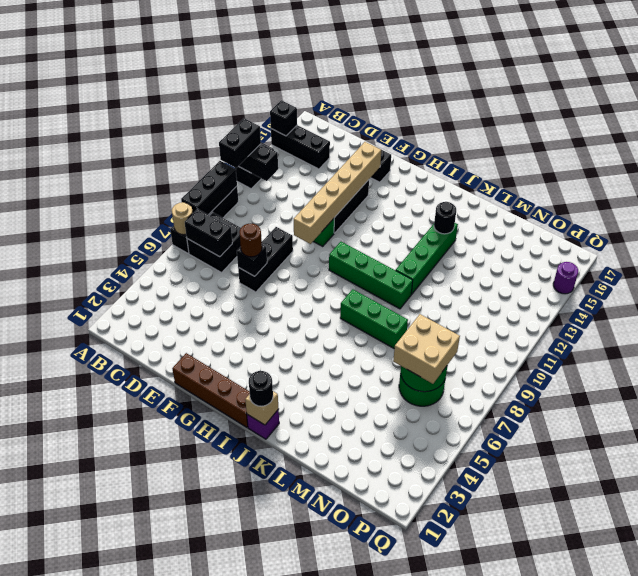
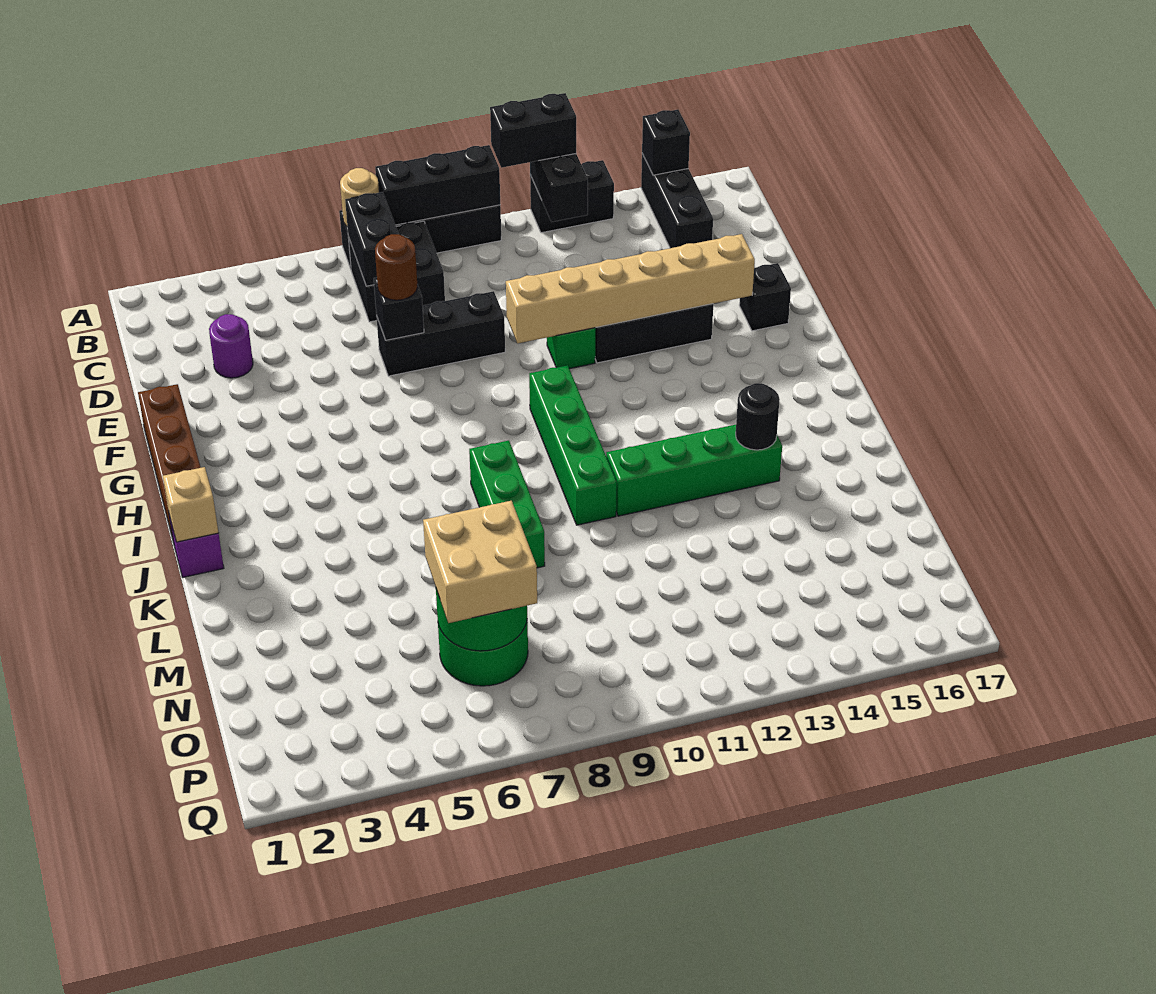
black round brick J1 level 3 -> none
purple round brick Q15 level 1 -> purple round brick D3 level 1

